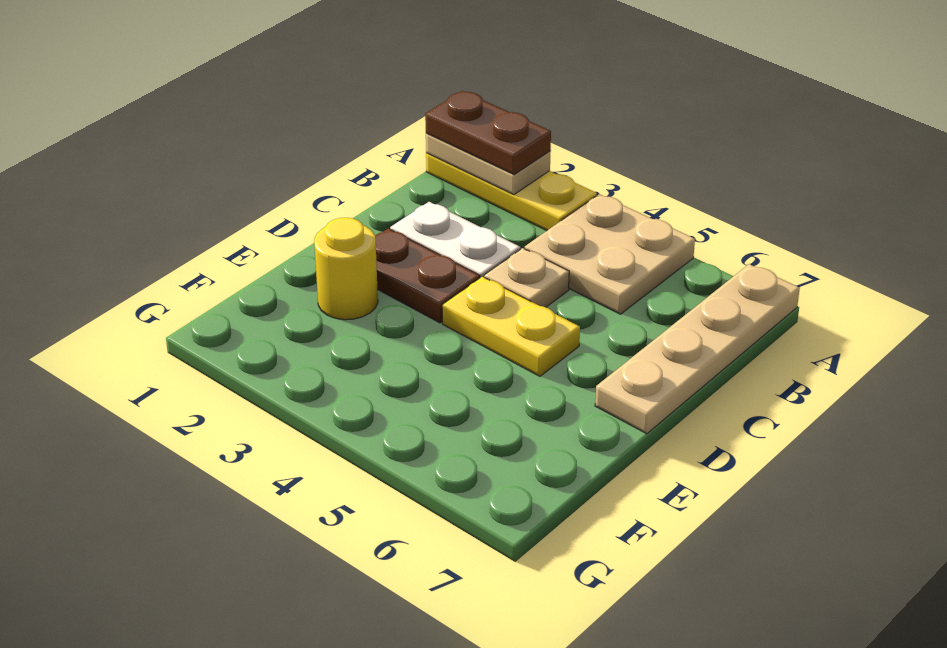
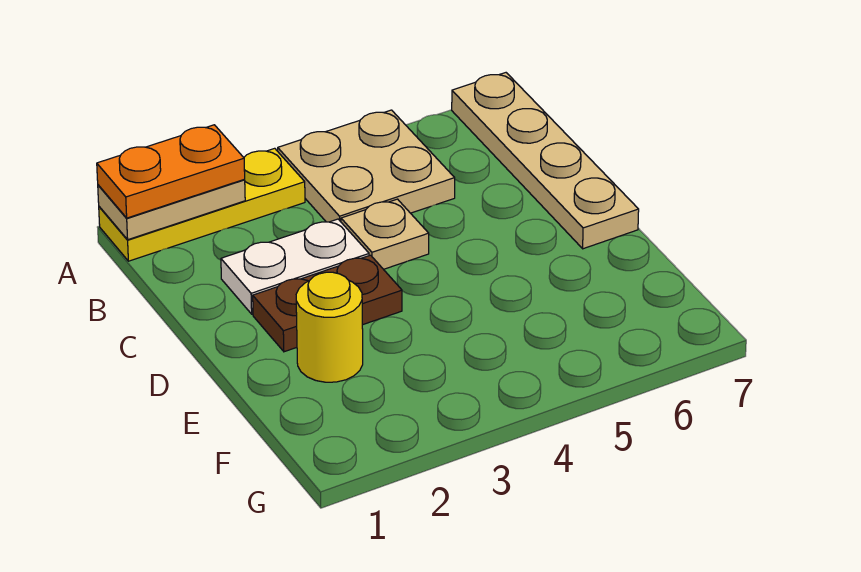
brown plate A1:A2 level 3 -> orange plate A1:A2 level 3
yellow plate D4:D5 level 1 -> none

